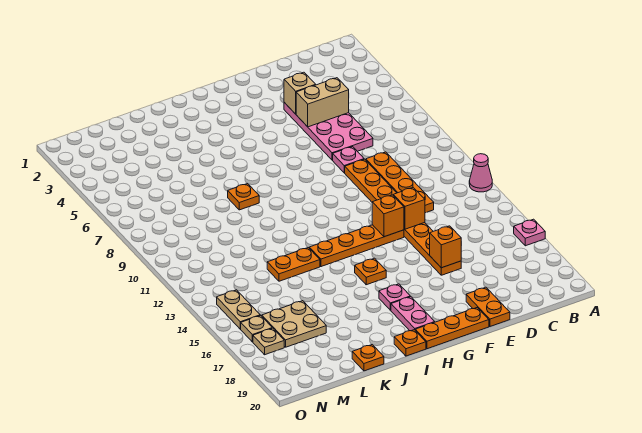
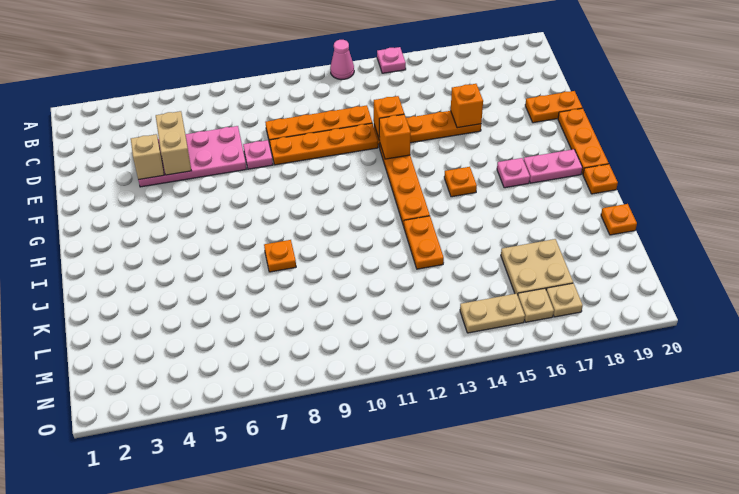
pink plate A16 level 1 -> pink plate A14 level 1

